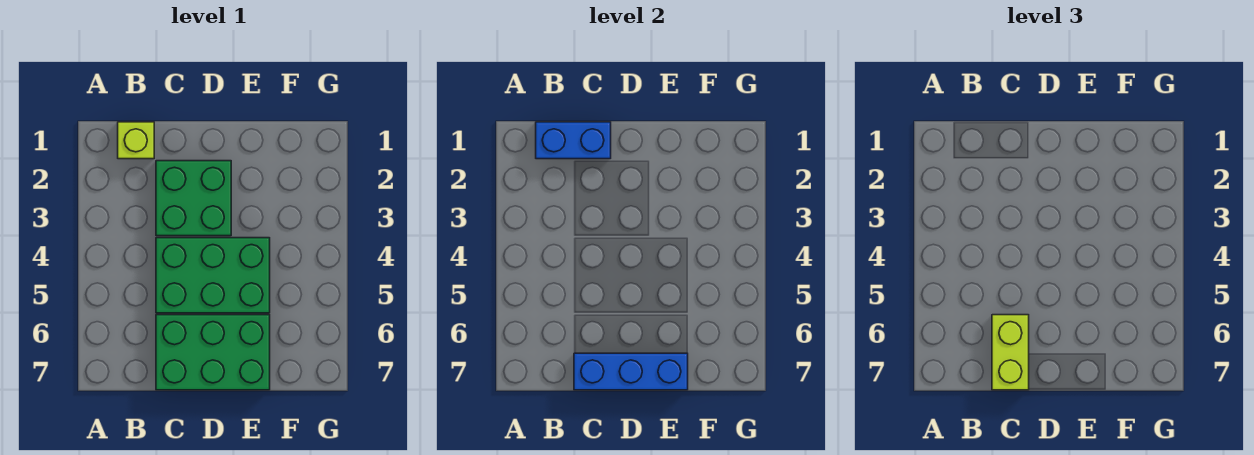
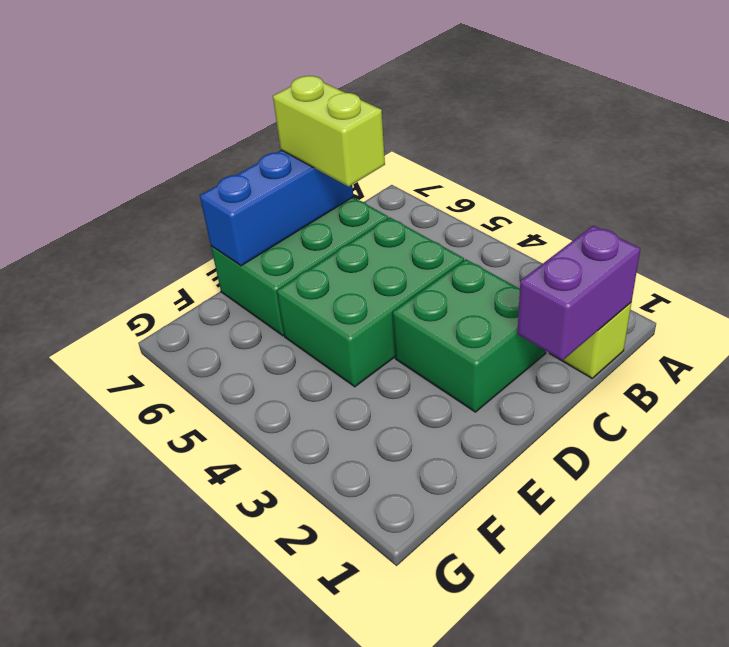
blue brick B1:C1 level 2 -> purple brick B1:C1 level 2

